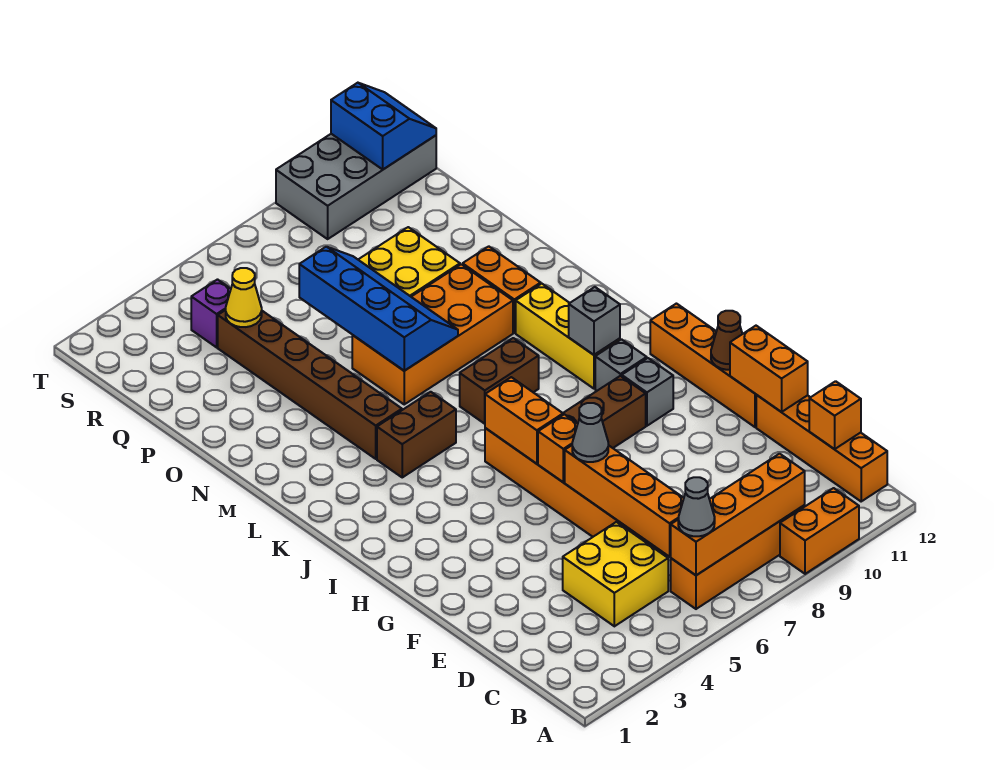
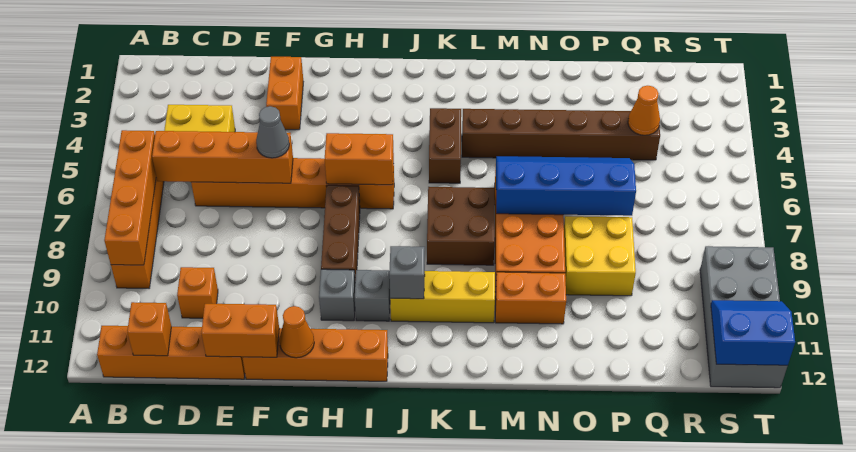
orange brick A9:A10 level 1 -> orange brick F2:F3 level 1
grey cone B6 level 3 -> none
orange brick G6 level 2 -> orange brick D10 level 1
brown cone G12 level 2 -> orange cone G12 level 2
brown brick K7:K8 level 1 -> brown brick K7:L8 level 1
blue slope M6:P7 level 2 top 6 -> blue slope M6:P7 level 2 top 7
yellow cone Q4 level 2 -> orange cone Q4 level 2
purple brick R4 level 1 -> none
blue slope S11:T12 level 2 top 11 -> blue slope S11:T12 level 2 top 12

